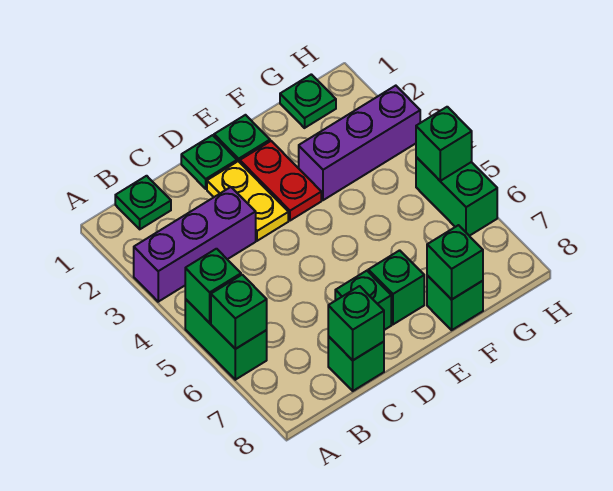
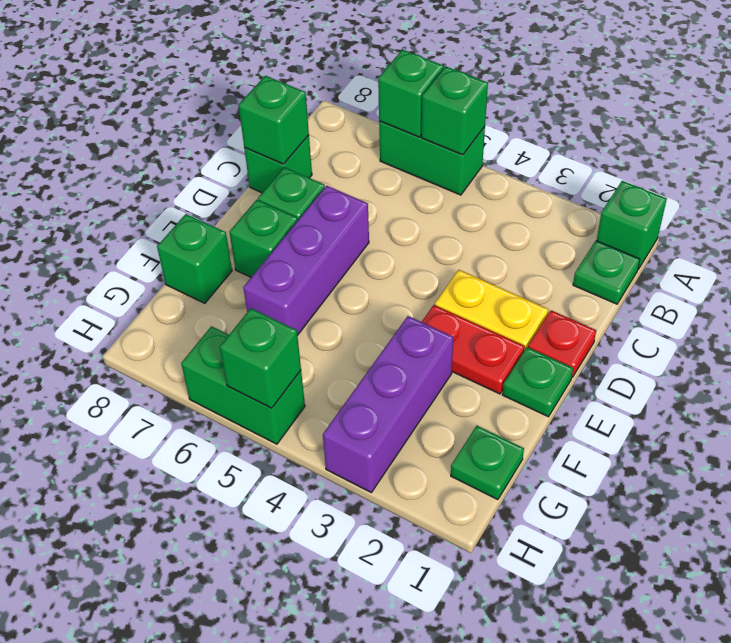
purple brick A3:C3 level 1 -> purple brick D6:F6 level 1
green plate D1 level 1 -> red plate D1 level 1
green brick F8 level 2 -> green brick A1 level 1

